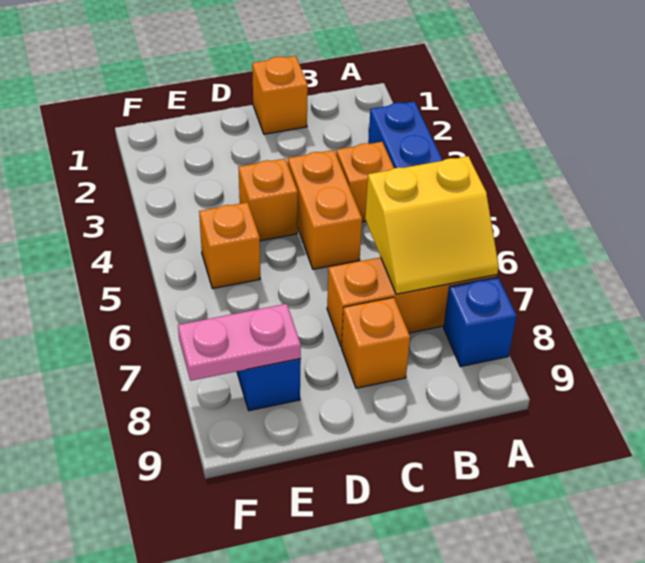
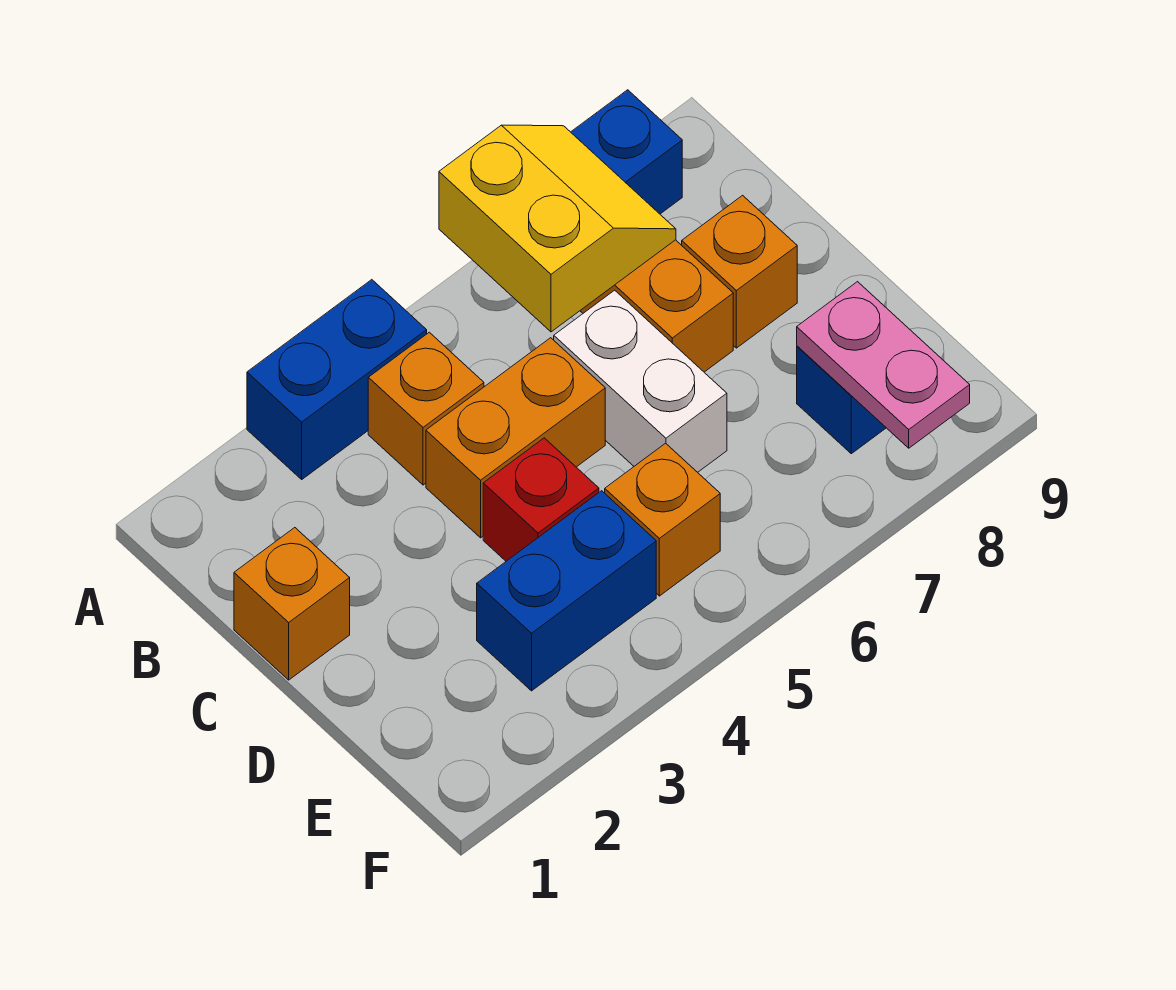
none -> white brick C6:D6 level 1
orange brick D4 level 1 -> red brick D4 level 1
none -> blue brick E3:E4 level 1

